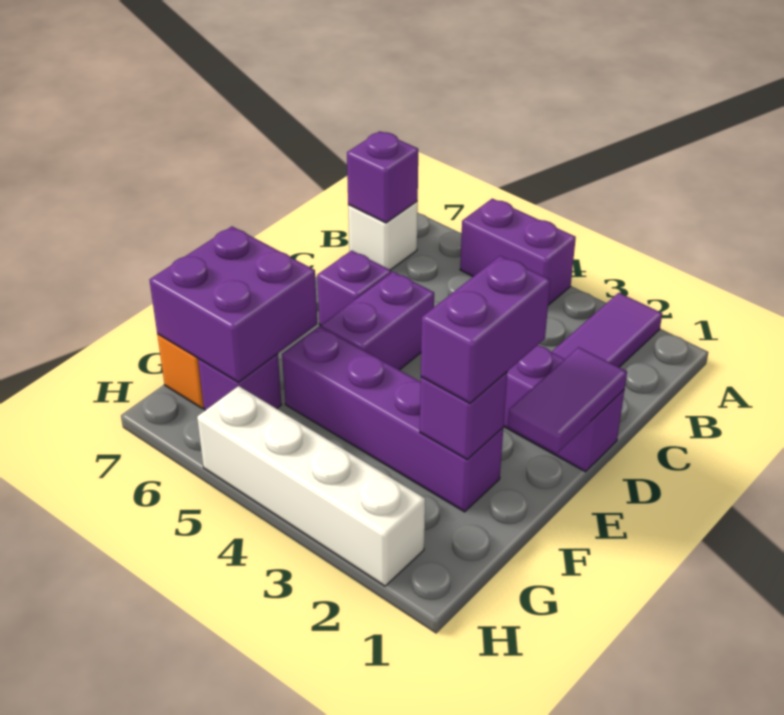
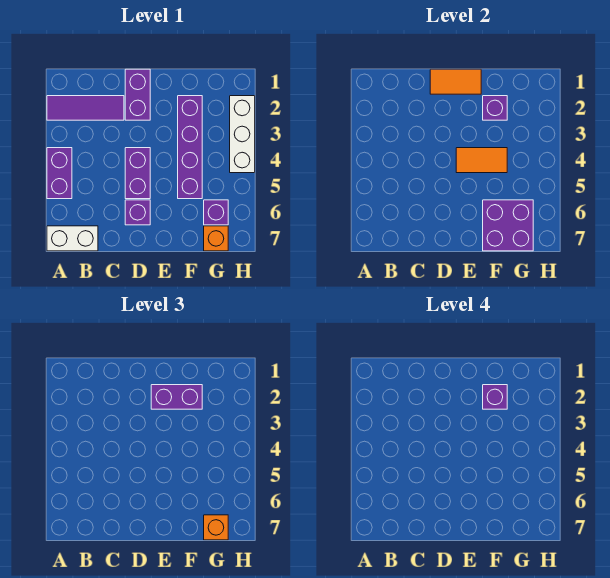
white brick B7 level 1 -> white brick A7:B7 level 1
purple brick B7 level 2 -> purple brick F2 level 4
purple tile D1:E1 level 2 -> orange tile D1:E1 level 2
purple brick D5:E5 level 1 -> purple brick D4:D5 level 1
none -> orange tile E4:F4 level 2
none -> orange brick G7 level 3
white brick H2:H5 level 1 -> white brick H2:H4 level 1

